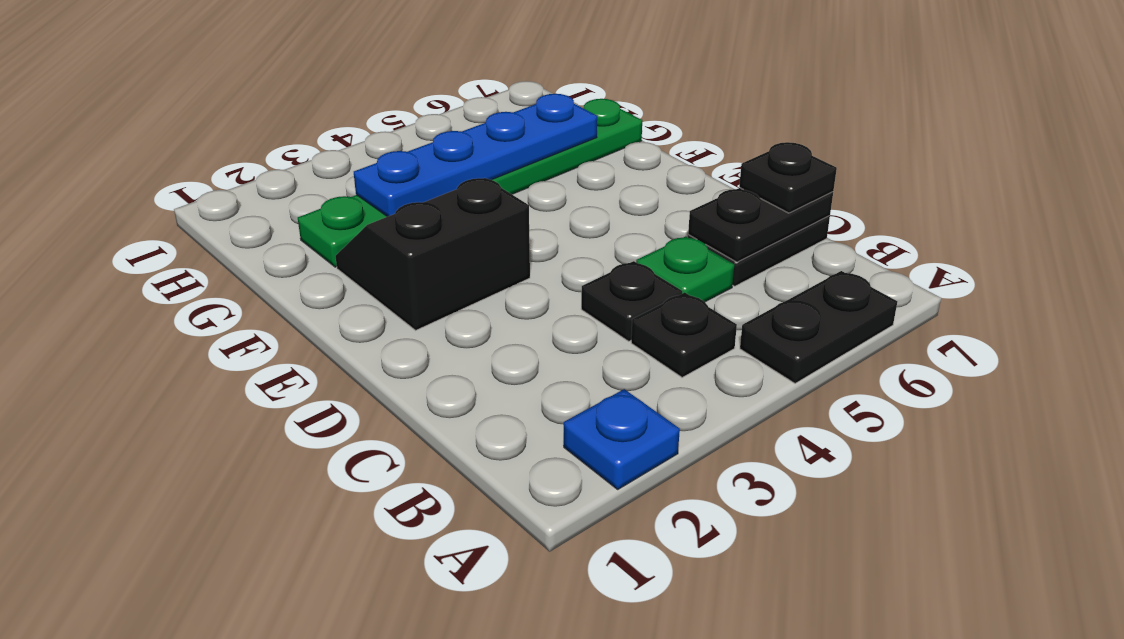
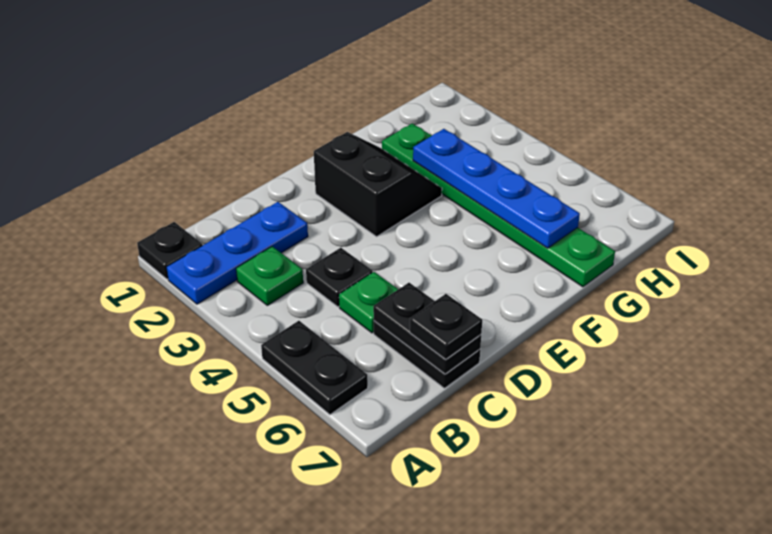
blue plate A2 level 1 -> blue plate A2:C2 level 1
none -> green plate B3 level 1
black plate B4 level 1 -> black plate A1 level 1

